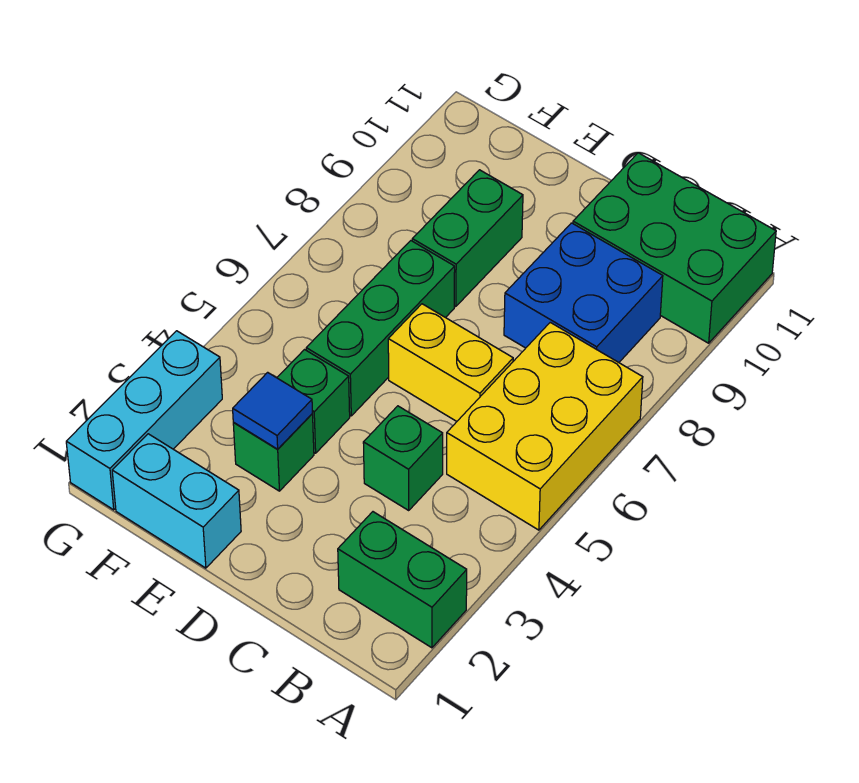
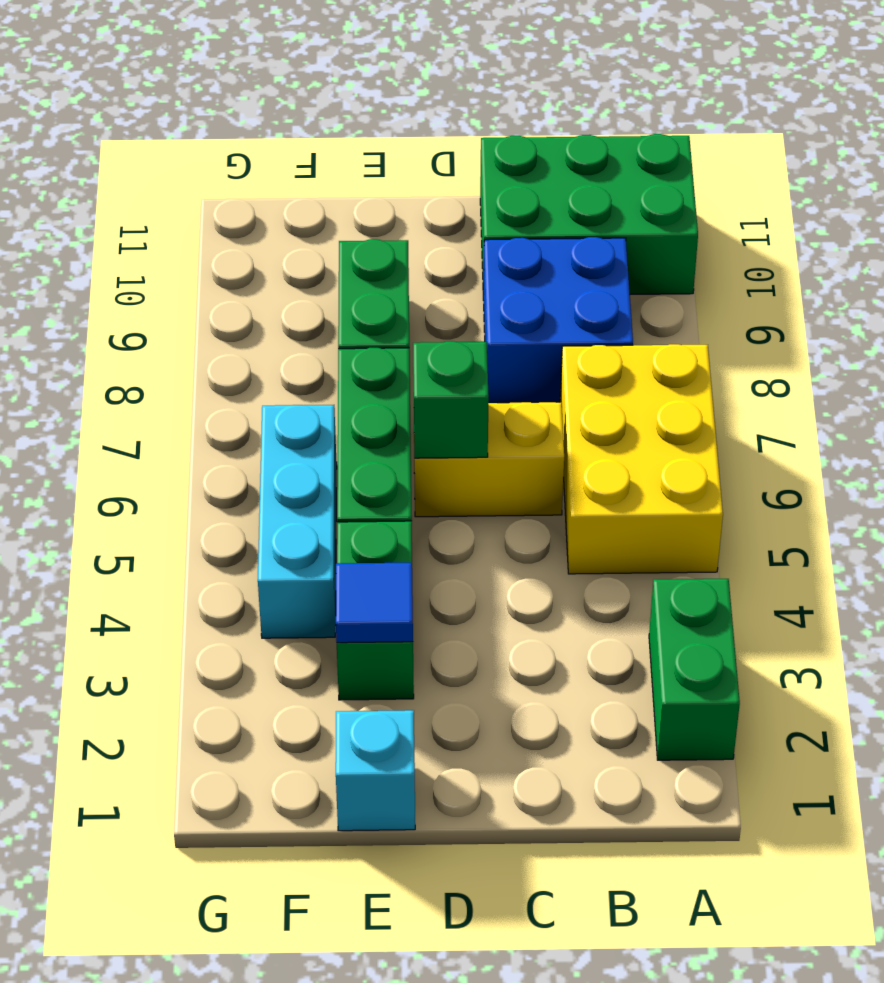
green brick A2:B2 level 1 -> green brick A2:A3 level 1
green brick C4 level 1 -> green brick D6 level 2
cyan brick E1:F1 level 1 -> cyan brick E1 level 1
cyan brick G1:G3 level 1 -> cyan brick F4:F6 level 1

